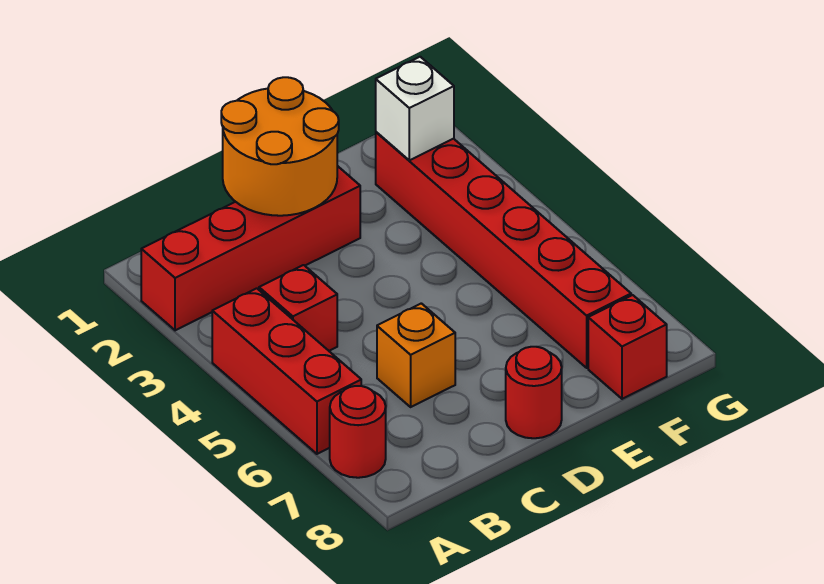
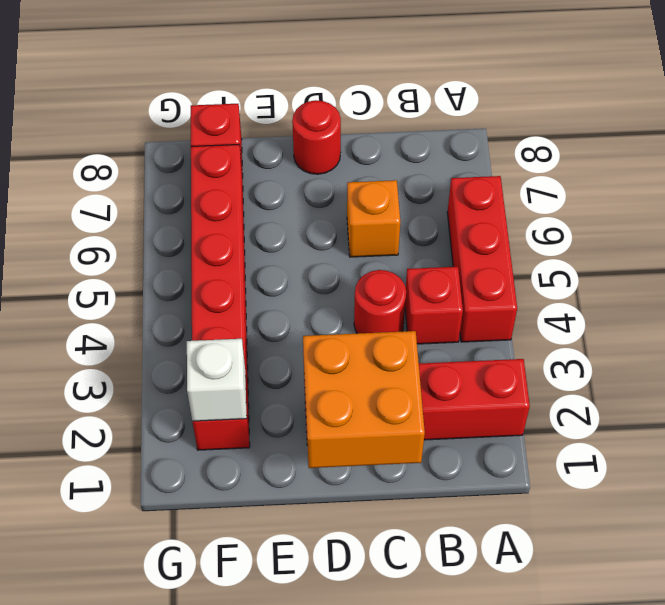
red round brick A7 level 1 -> red round brick C4 level 1
orange round brick C1:D2 level 2 -> orange brick C1:D2 level 2

